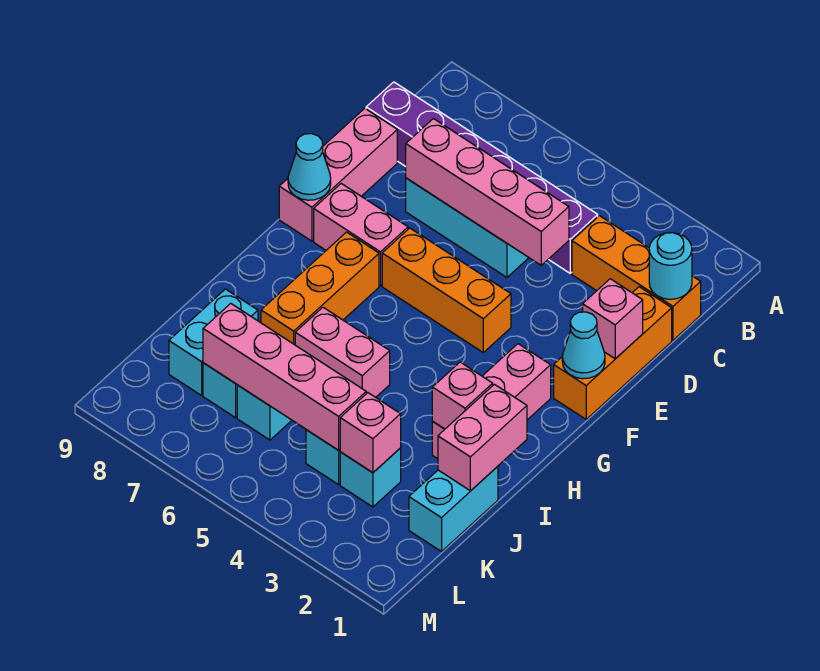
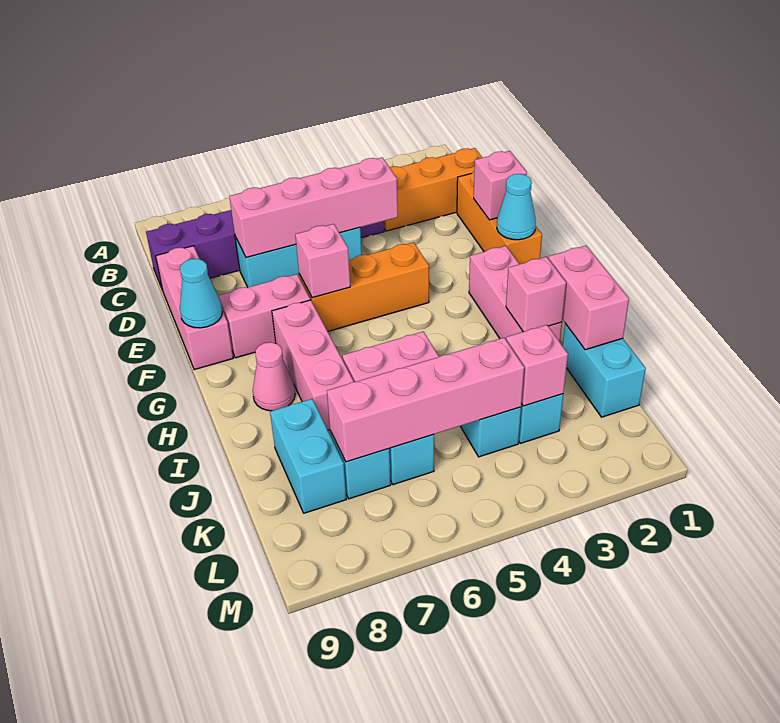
cyan round brick C1 level 2 -> none
none -> pink brick F6 level 2
orange brick G7:I7 level 1 -> pink brick G7:I7 level 1
none -> pink cone H8 level 1

